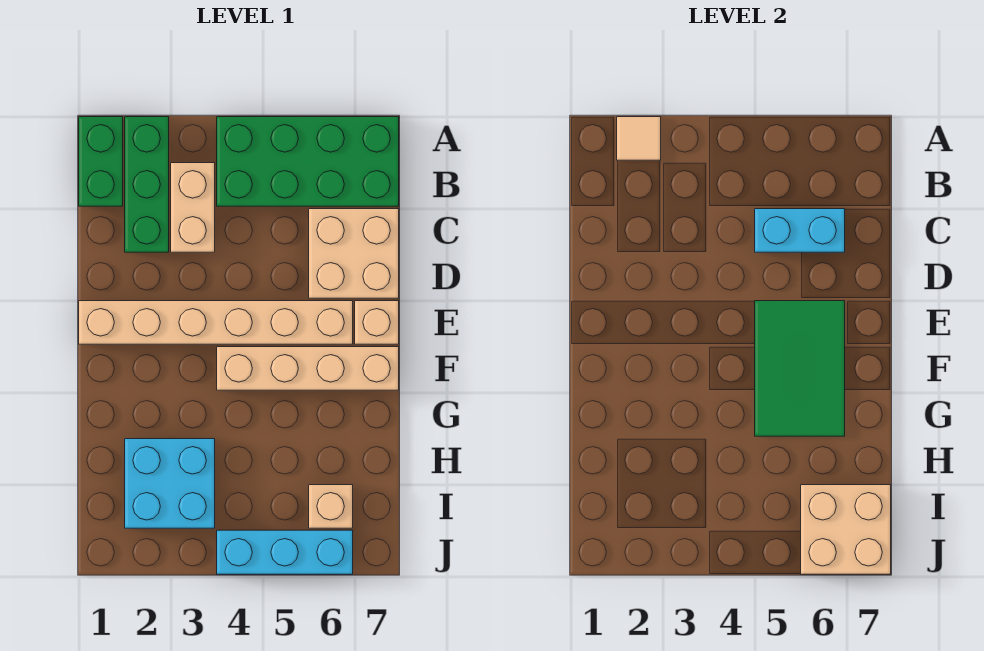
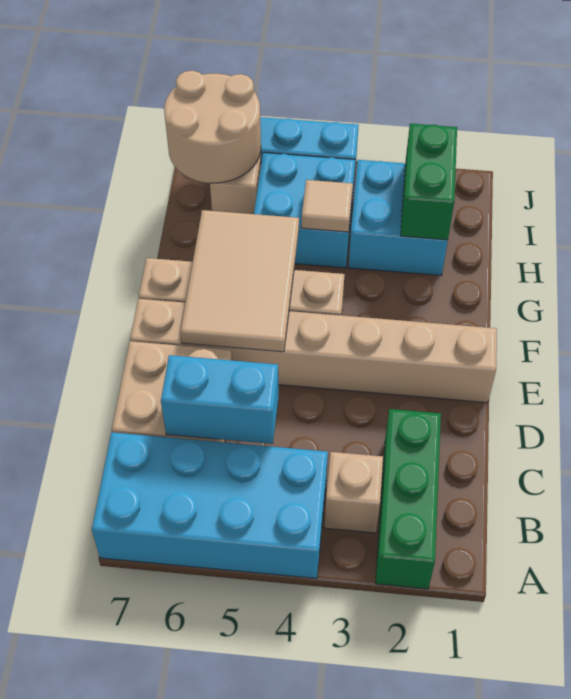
green brick A1:B1 level 1 -> green brick H2:I2 level 2
tan tile A2 level 2 -> tan tile H4 level 2
green brick A4:B7 level 1 -> cyan brick A4:B7 level 1
tan brick B3:C3 level 1 -> tan brick B3 level 1
green tile E5:G6 level 2 -> tan tile E5:G6 level 2
none -> cyan brick H4:I5 level 1
tan brick I6:J7 level 2 -> tan round brick I6:J7 level 2

